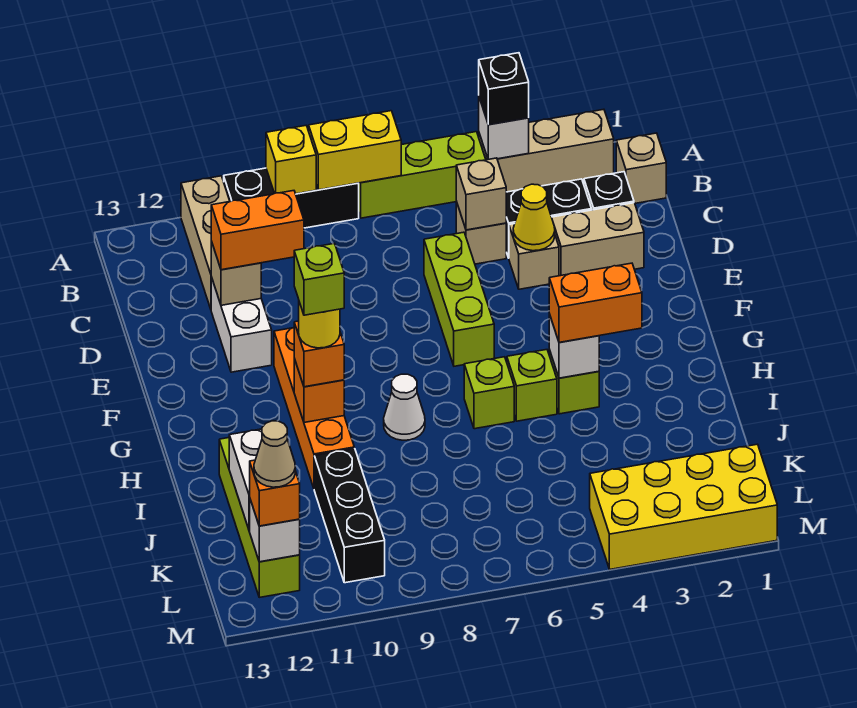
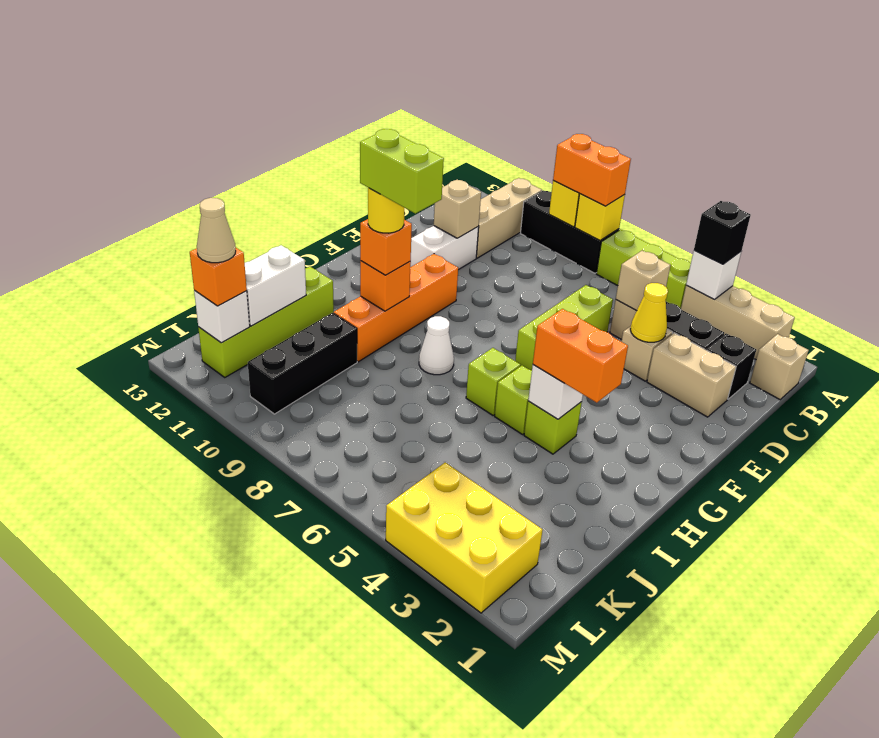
yellow brick A7:A8 level 2 -> yellow brick A8 level 2
orange brick D10:D11 level 3 -> orange brick A8:A9 level 3
lime brick H10 level 5 -> lime brick H9:H10 level 5
yellow brick L1:M4 level 1 -> yellow brick L2:M4 level 1

